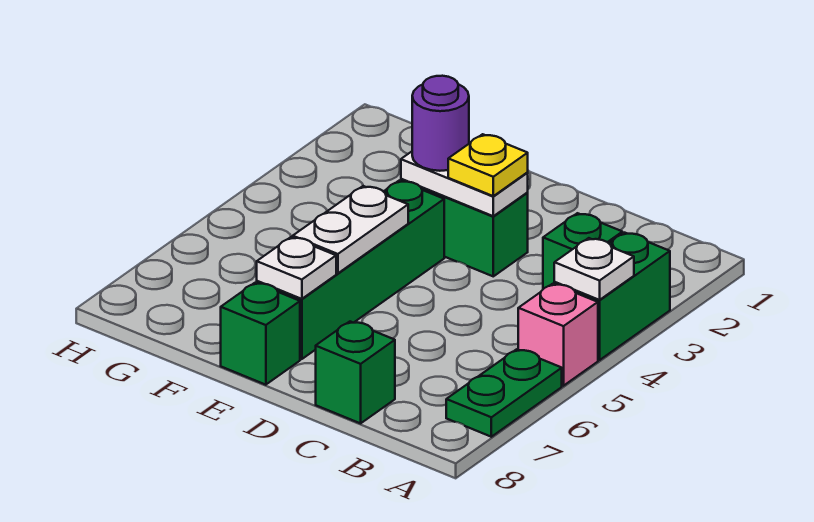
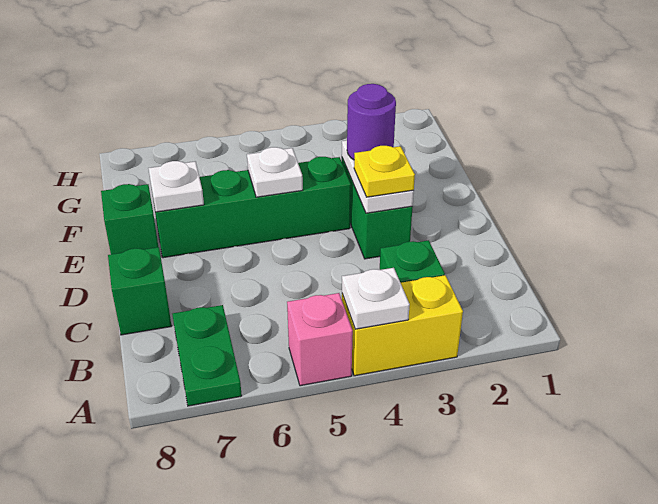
green brick A3:A4 level 1 -> yellow brick A3:A4 level 1
green plate A6:A7 level 1 -> green plate A7:B7 level 1
white plate E5:E6 level 2 -> white plate E5 level 2

